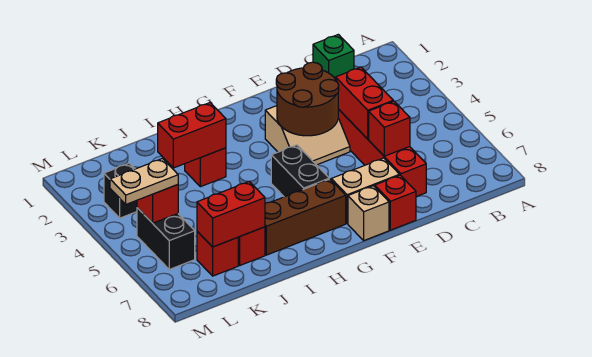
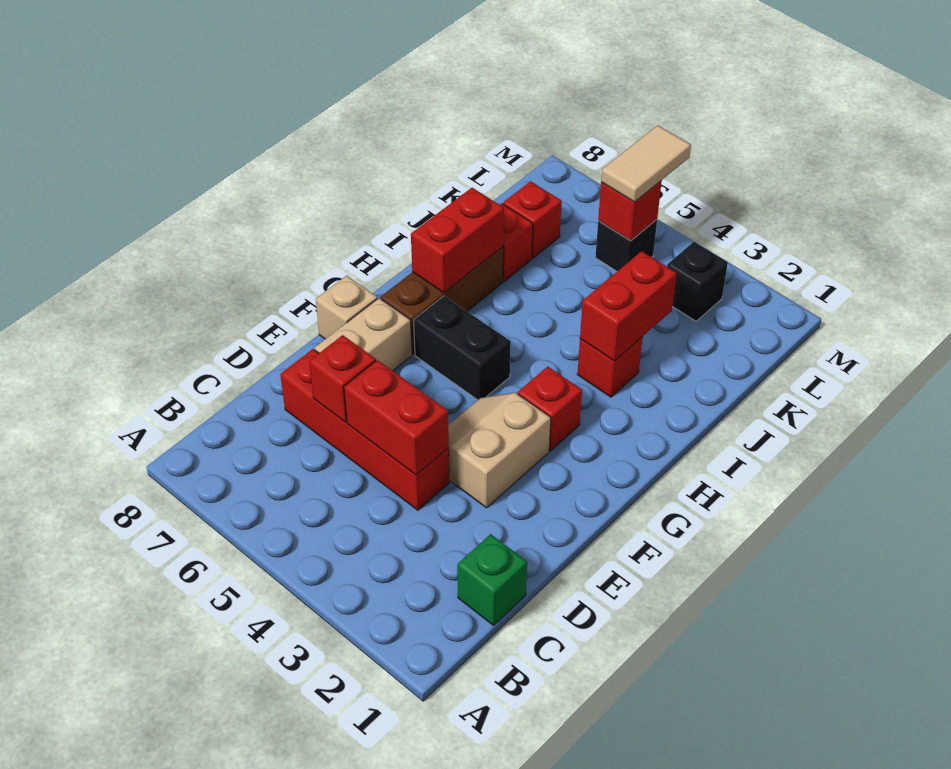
brown round brick E3:F4 level 2 -> none
red brick E8 level 1 -> red brick G3 level 1
red brick J7:K7 level 2 -> red brick H7:I7 level 2
black brick L5:L6 level 1 -> black brick L5 level 1
tan plate L5:M5 level 3 -> tan tile L5:M5 level 3

